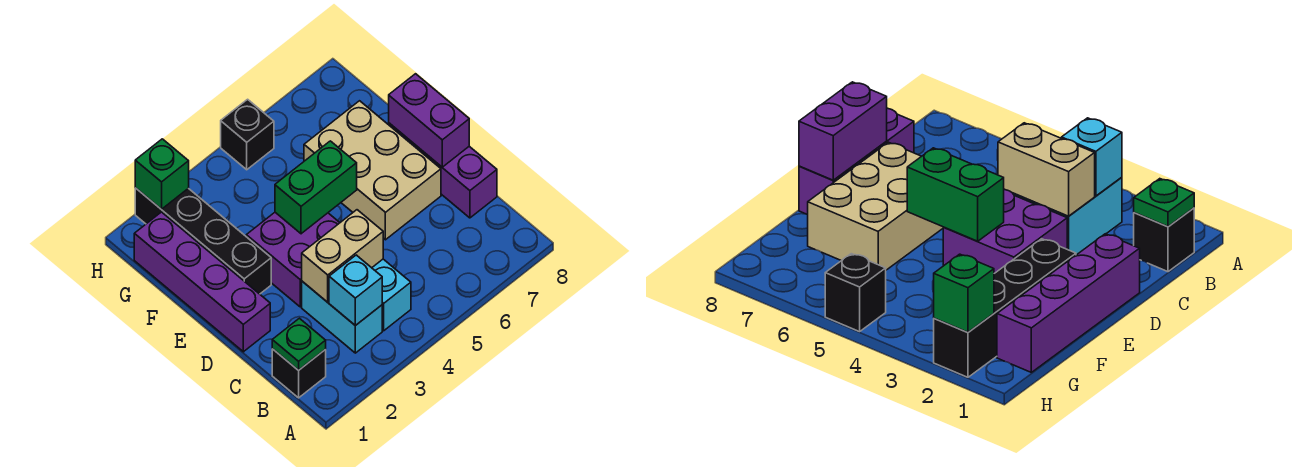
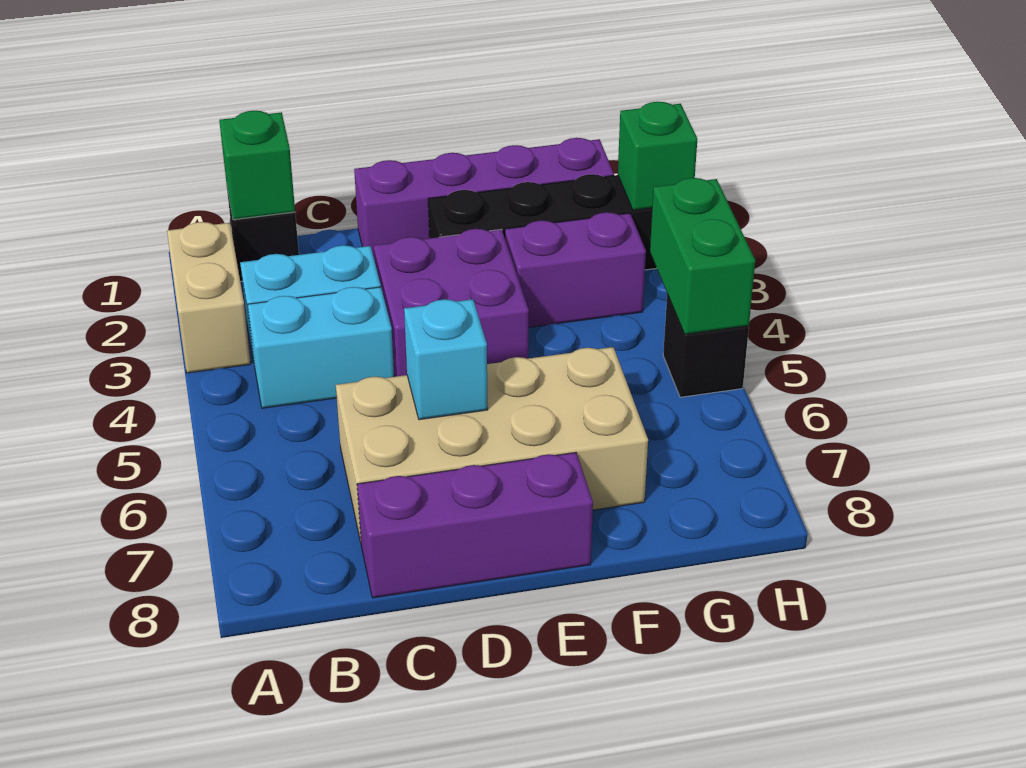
green plate B1 level 2 -> green brick B1 level 2
cyan brick B3 level 2 -> cyan brick D6 level 2
tan brick C3:C4 level 2 -> tan brick A2:A3 level 1
tan brick D6:F7 level 1 -> tan brick C6:F7 level 1
purple brick D8:E8 level 2 -> purple brick F3:G3 level 1
green brick E4:E5 level 2 -> green brick H4:H5 level 2

